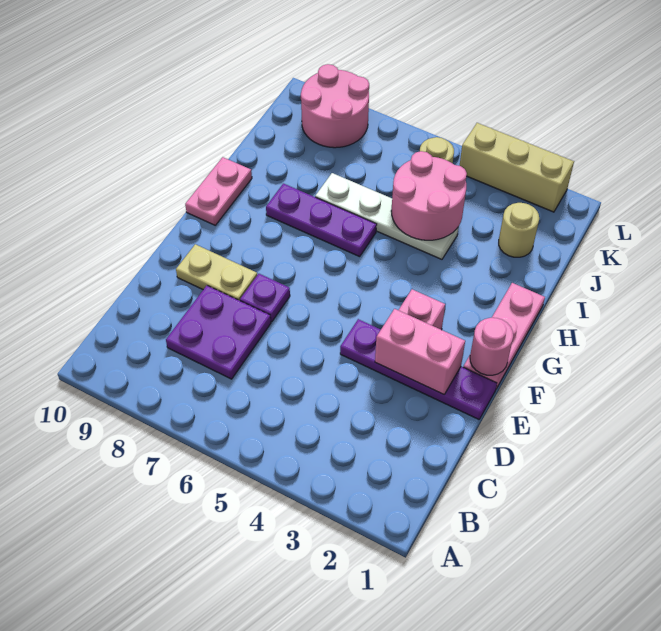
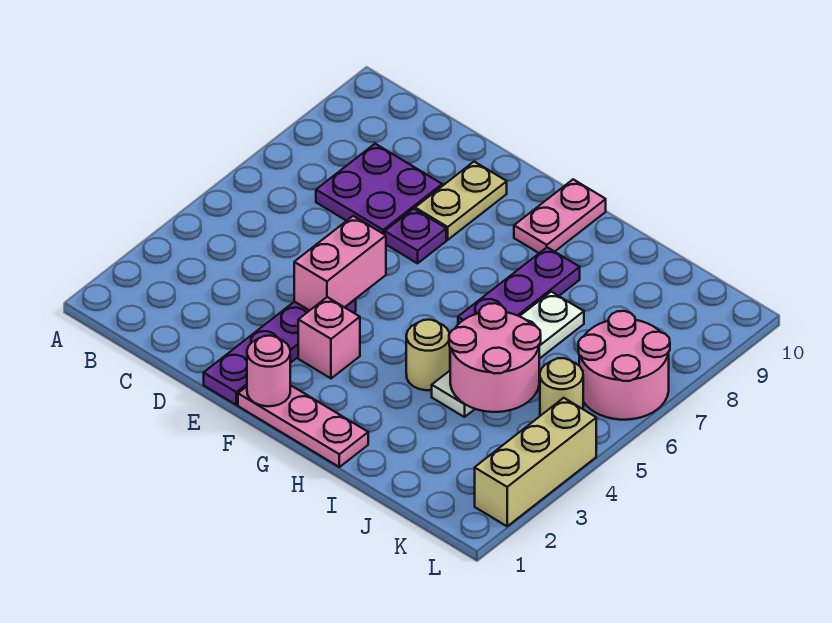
pink brick E2:E3 level 2 -> pink brick E4:E5 level 2
pink plate G10:H10 level 1 -> pink plate G9:G10 level 1
tan round brick J2 level 1 -> tan round brick H4 level 1
pink round brick K8:L9 level 1 -> pink round brick K6:L7 level 1

